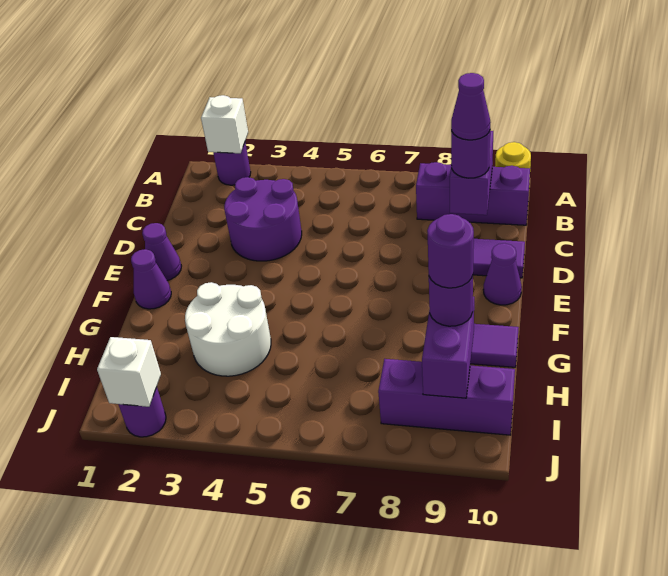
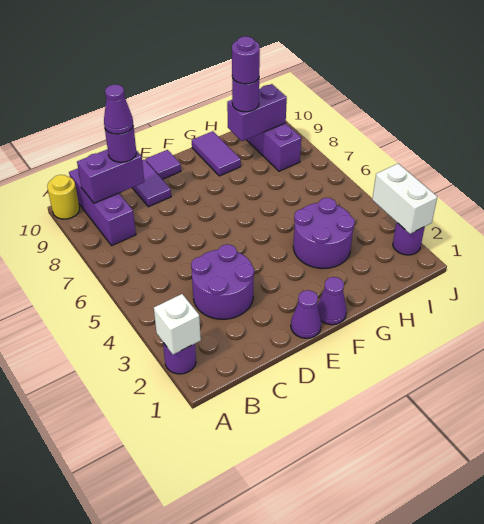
purple cone E10 level 1 -> purple tile E10 level 1
white round brick G3:H4 level 1 -> purple round brick G3:H4 level 1
white brick J2 level 2 -> white brick J2:J3 level 2

